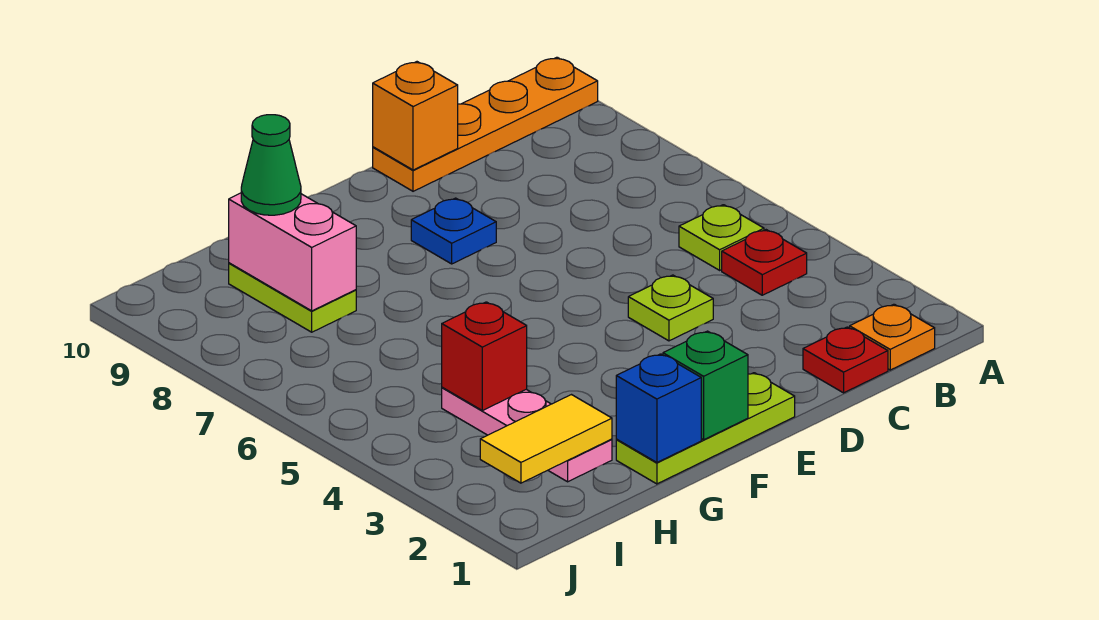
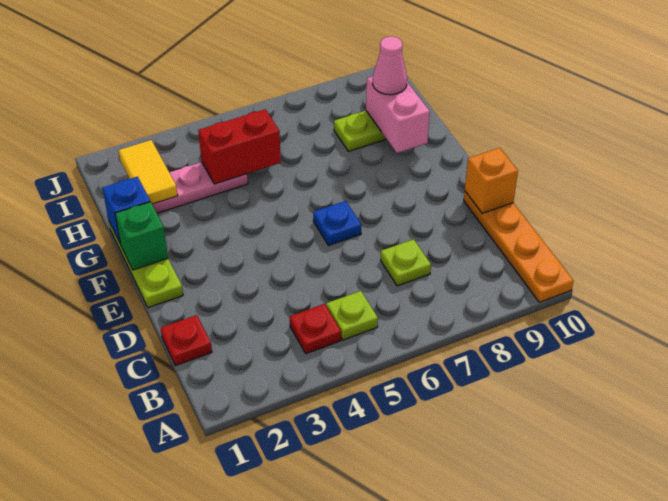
orange plate B1 level 1 -> none
lime plate D4 level 1 -> lime plate C7 level 1
blue plate E8 level 1 -> blue plate E6 level 1
red brick H4 level 2 -> red brick H4:H5 level 2
pink brick H8:H9 level 2 -> pink brick G9:H9 level 2
green cone H9 level 3 -> pink cone H9 level 3

